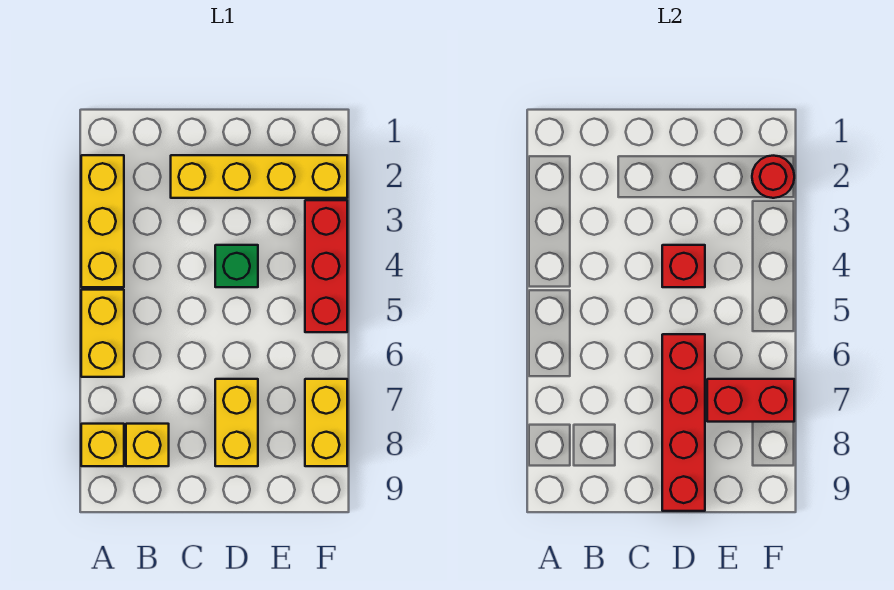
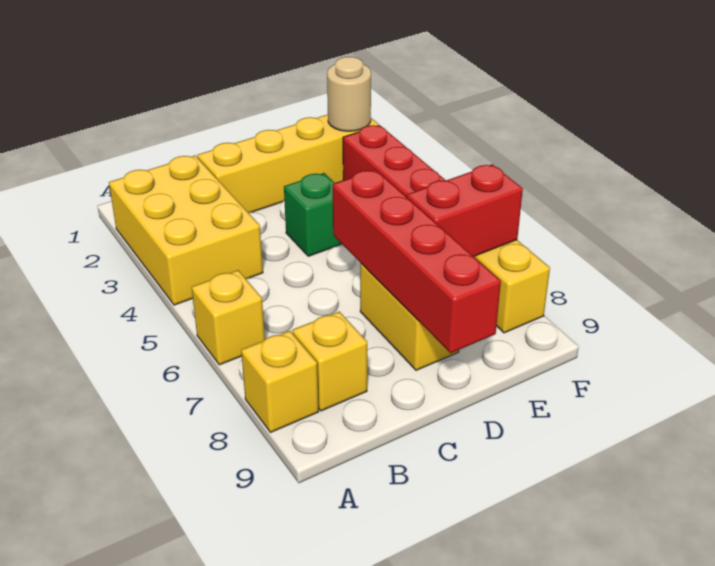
yellow brick A2:A4 level 1 -> yellow brick A2:B4 level 1
yellow brick A5:A6 level 1 -> yellow brick A6 level 1
red brick D4 level 2 -> none
red round brick F2 level 2 -> tan round brick F2 level 2

